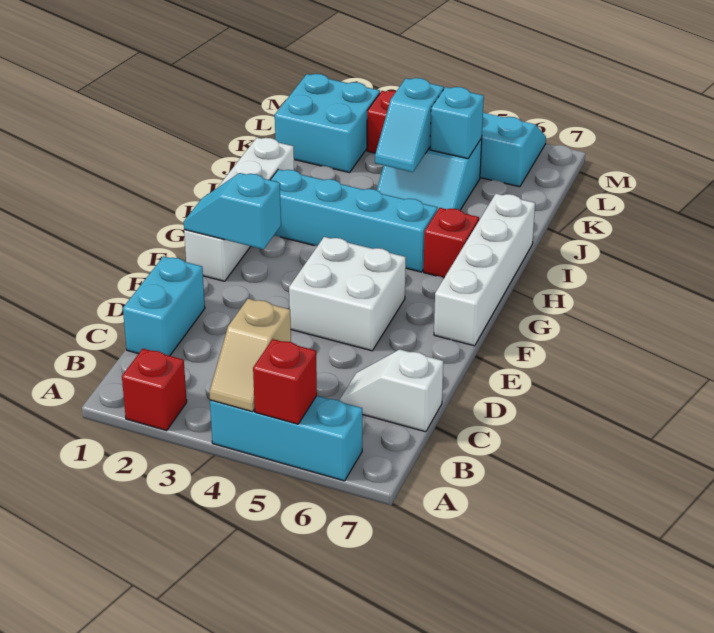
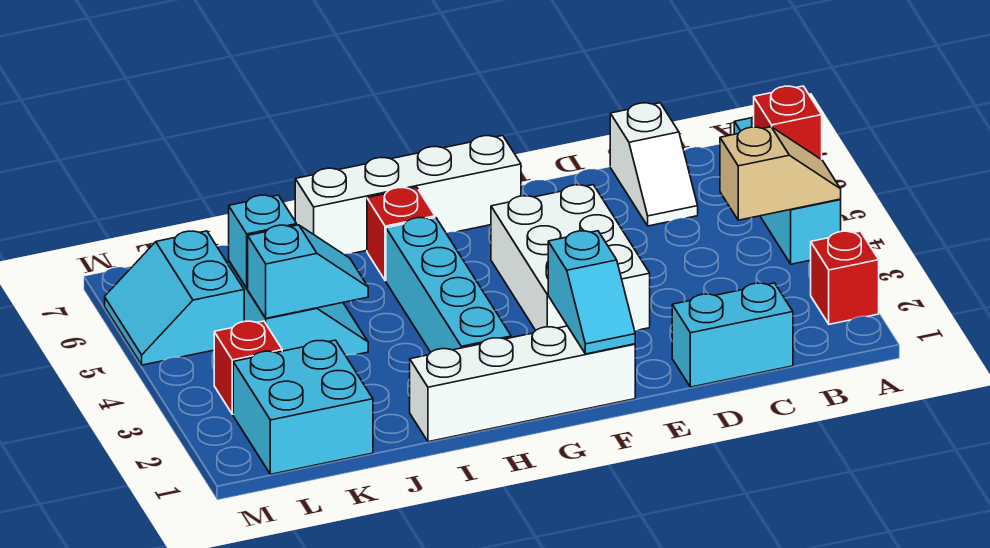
white brick E4:F5 level 1 -> white brick E3:F5 level 1

